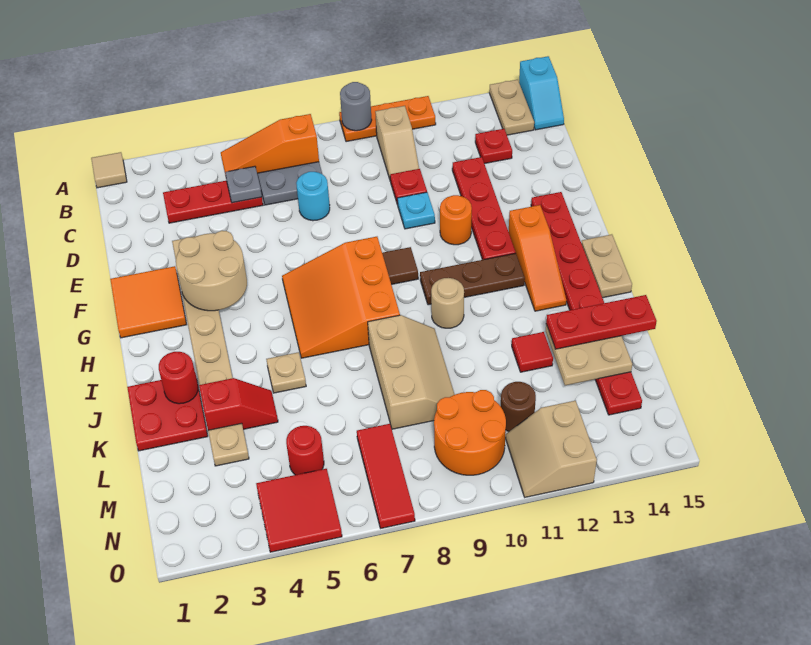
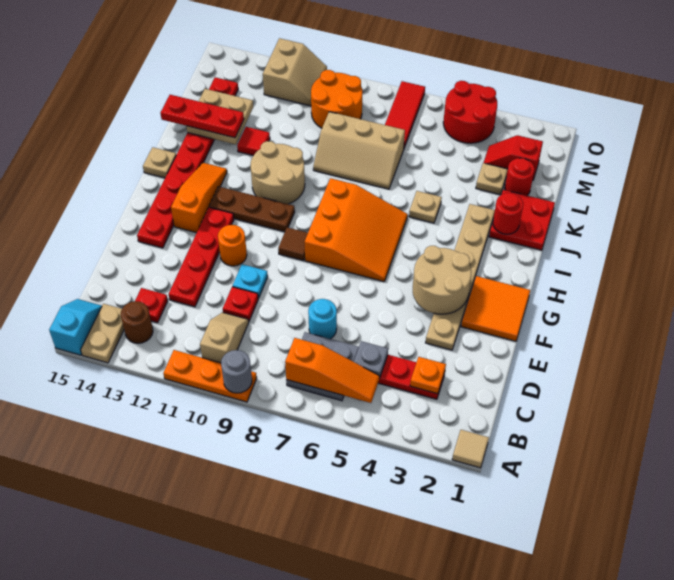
none -> orange plate C3 level 2
tan plate H15:I15 level 1 -> tan plate I15 level 1
tan round brick I10 level 1 -> tan round brick I10:J11 level 1
tan slope J8:L9 level 1 top 8 -> tan slope K7:L9 level 1 top L
red slope K3:K4 level 1 top 3 -> red slope M2:M3 level 1 top 2
red round brick M5 level 1 -> red round brick L2 level 1
brown round brick M11 level 1 -> brown round brick B13 level 1
red tile N4:O5 level 1 -> red round brick N4:O5 level 1

